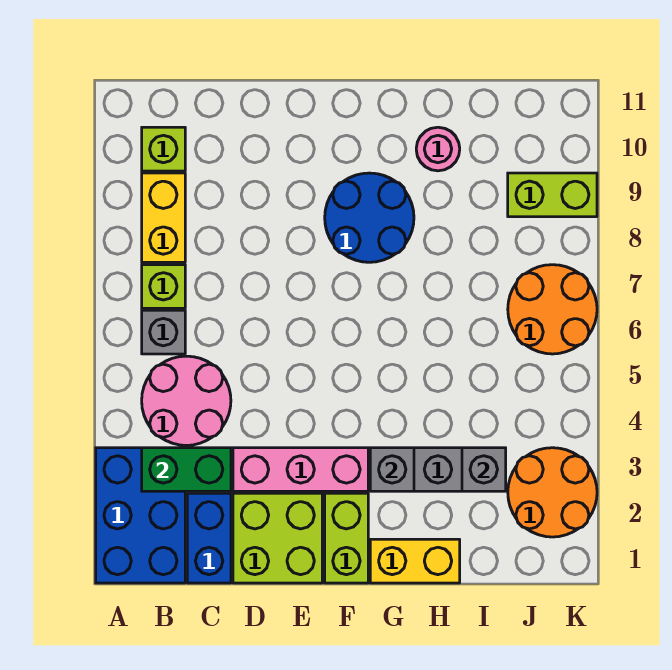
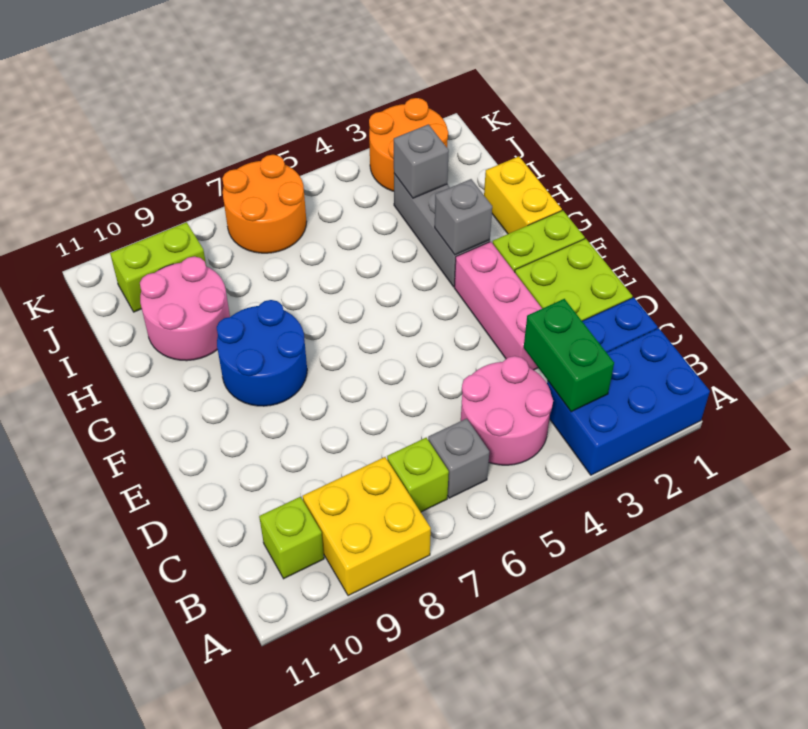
yellow brick B8:B9 level 1 -> yellow brick A8:B9 level 1
pink round brick H10 level 1 -> pink round brick H9:I10 level 1
lime brick J9:K9 level 1 -> lime brick J9:J10 level 1

